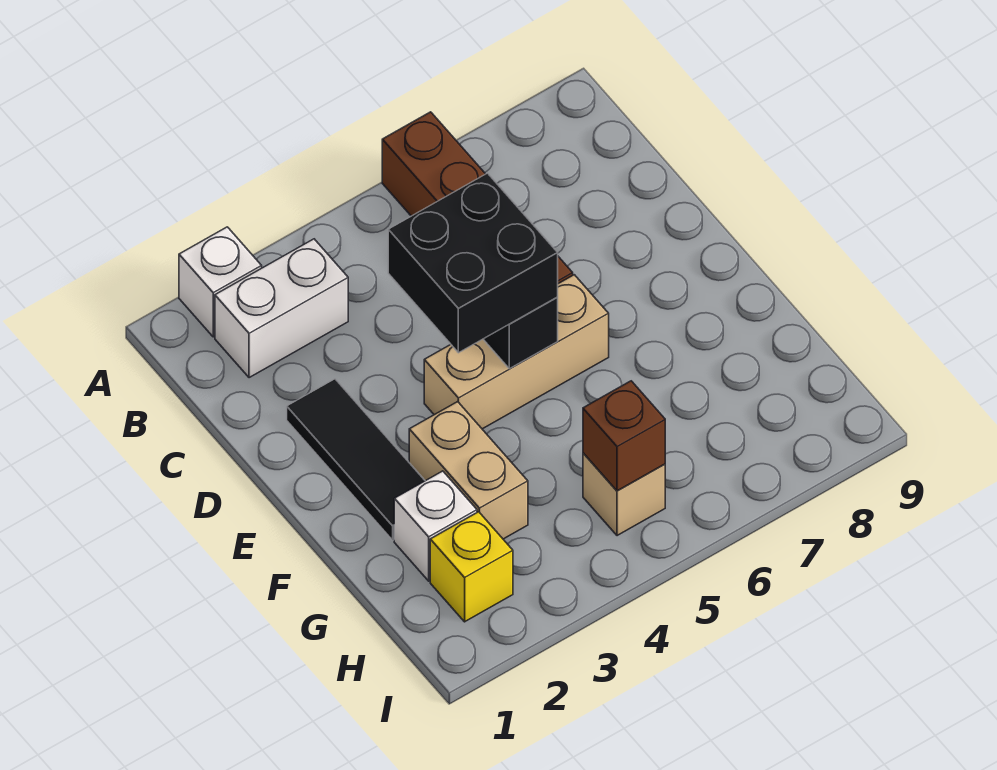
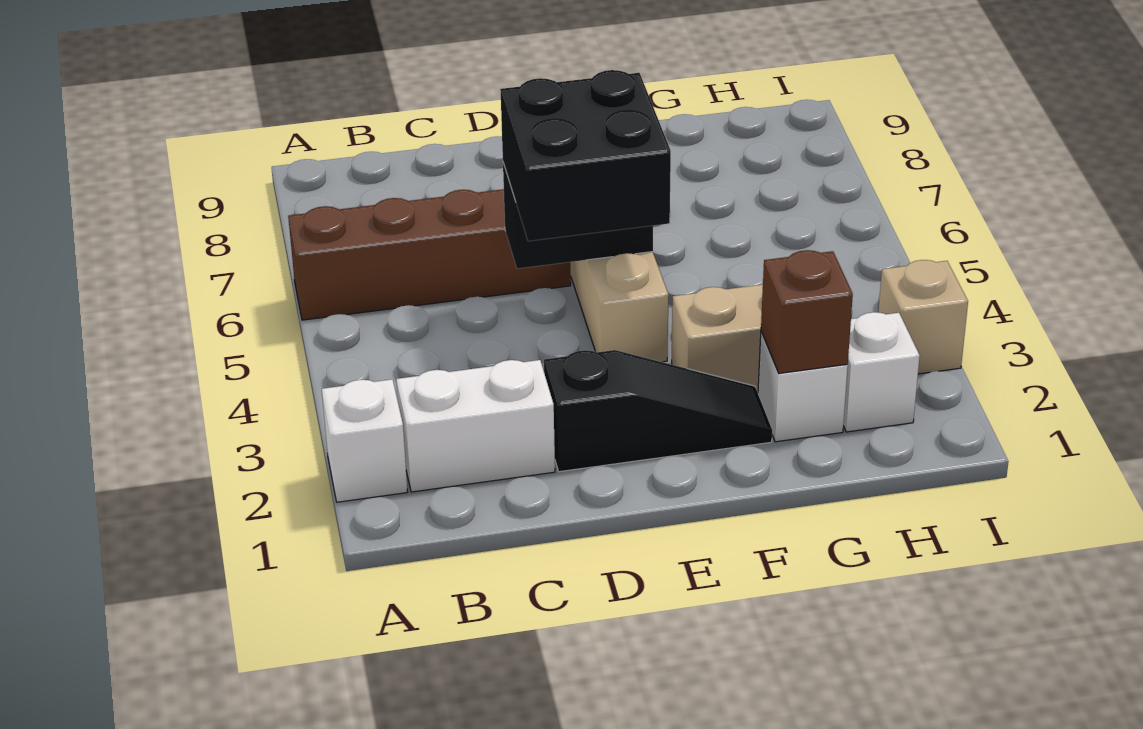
white brick B2:B3 level 1 -> white brick B2:C2 level 1
black tile D2:F2 level 1 -> black slope D2:F2 level 1 top D
yellow brick H2 level 1 -> white brick H2 level 1
tan brick H5 level 1 -> tan brick I3 level 1
brown brick H5 level 2 -> brown brick G2 level 2

